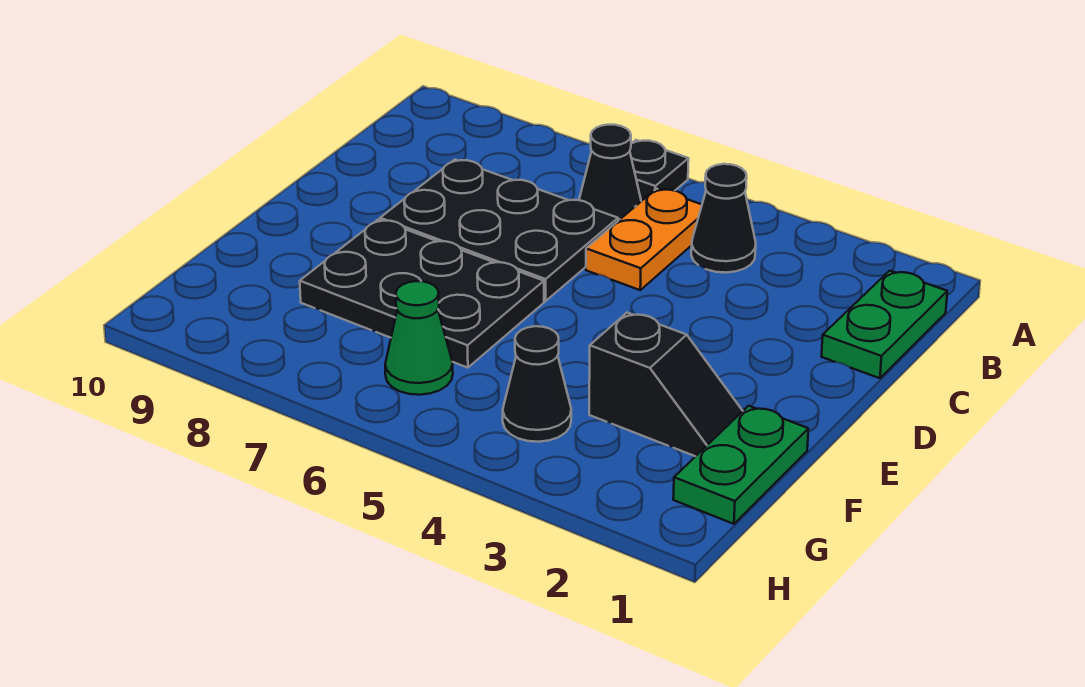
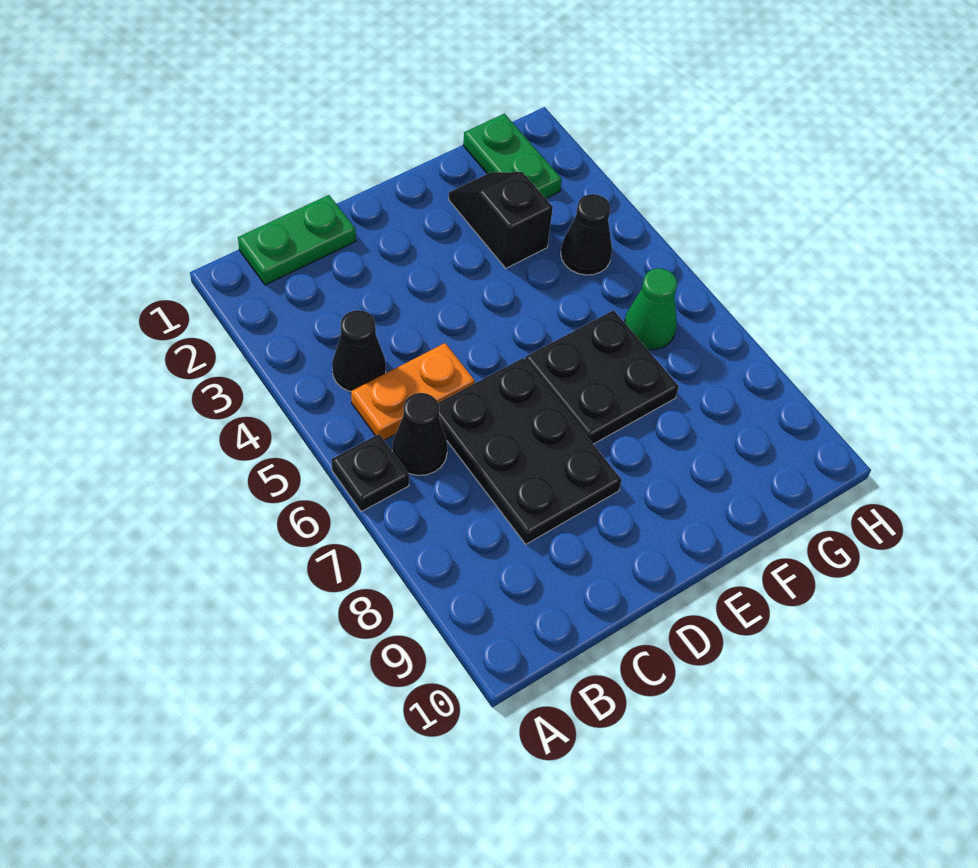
black plate E6:F8 level 1 -> black plate E6:F7 level 1
green plate F1:G1 level 1 -> green plate G1:G2 level 1

